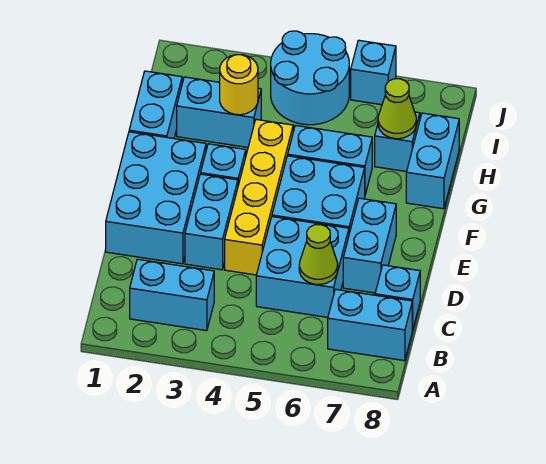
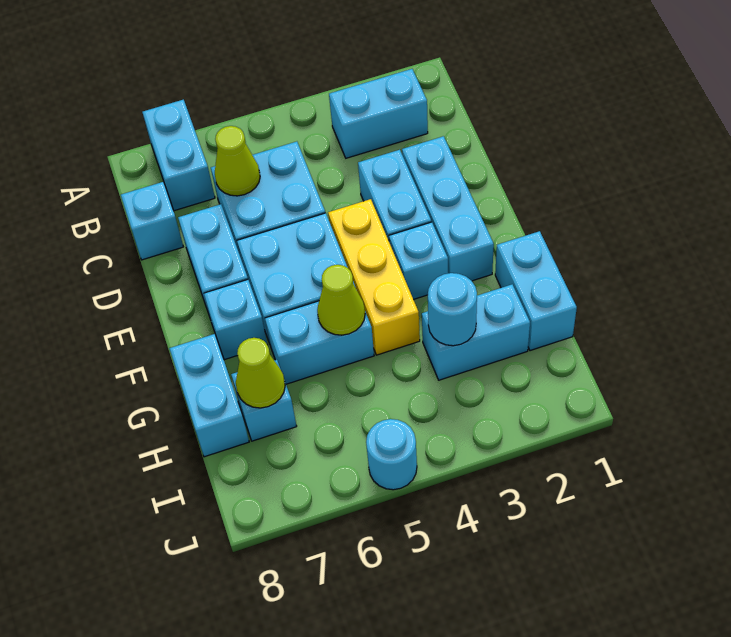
cyan brick B7:B8 level 1 -> cyan brick A7:B7 level 1
cyan brick D1:F2 level 1 -> cyan brick D2:F2 level 1
yellow brick D4:G4 level 1 -> yellow brick E4:G4 level 1
none -> lime cone G5 level 2
yellow round brick H3 level 2 -> cyan round brick H3 level 2
cyan round brick I4:J5 level 1 -> cyan round brick J5 level 1
cyan brick J6 level 1 -> cyan brick F7 level 1

